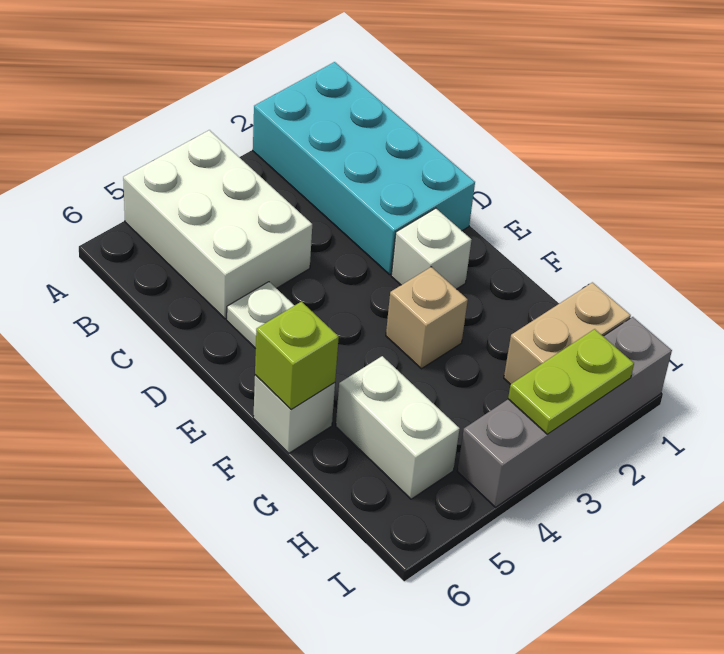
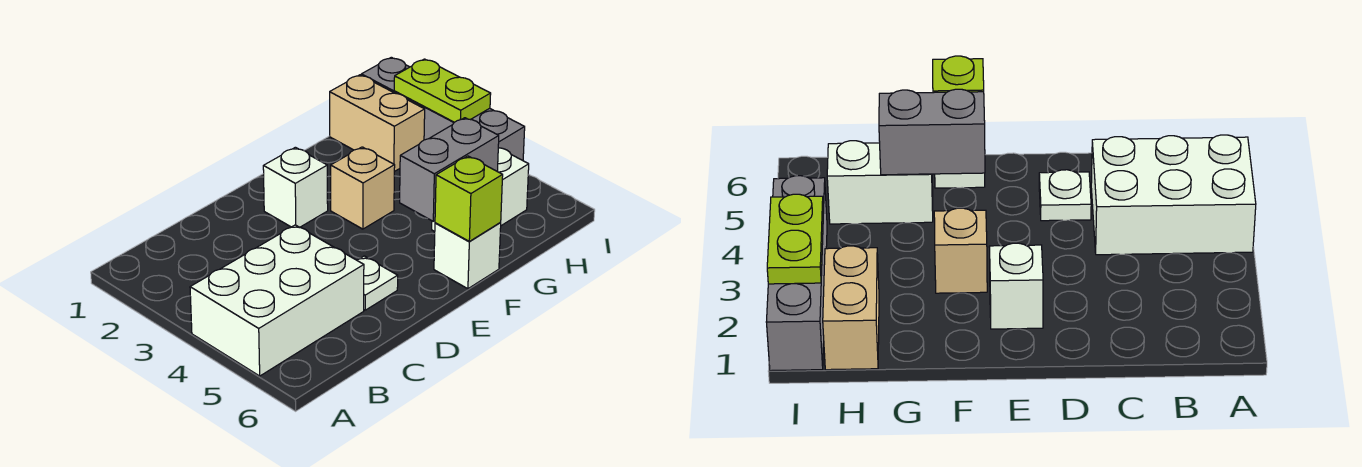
cyan brick A1:D2 level 1 -> none
none -> grey brick F5:G5 level 2

